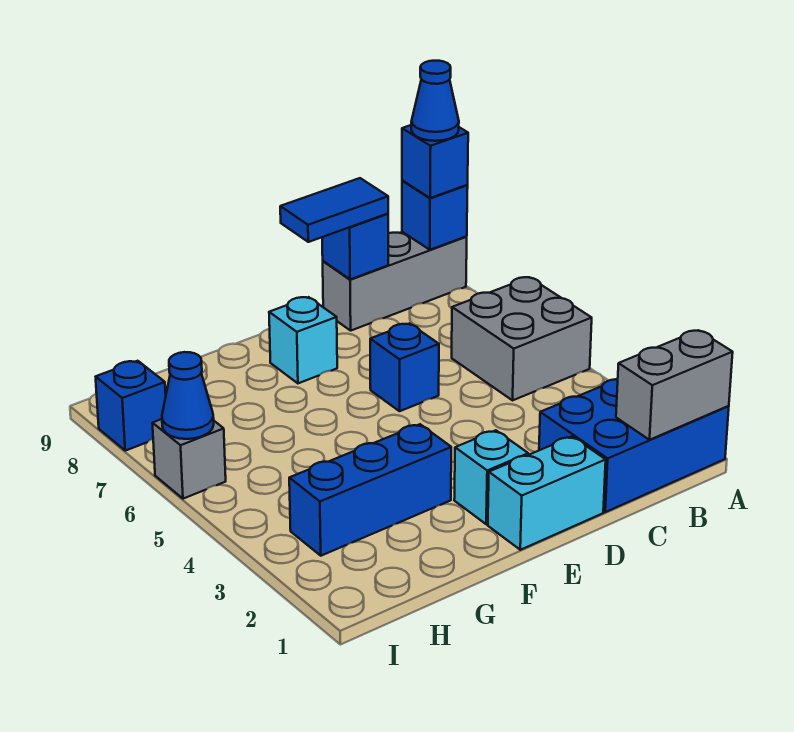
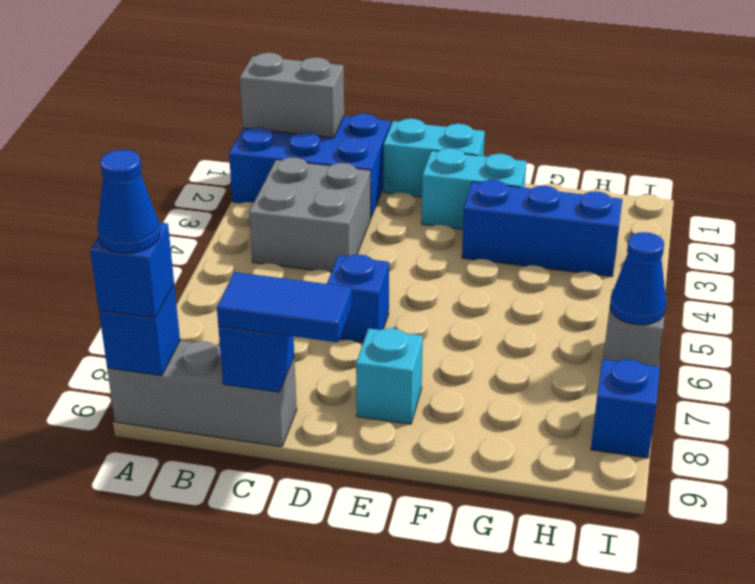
grey brick A5:B6 level 1 -> grey brick B3:C4 level 1
cyan brick E2 level 1 -> cyan brick E2:F2 level 1

